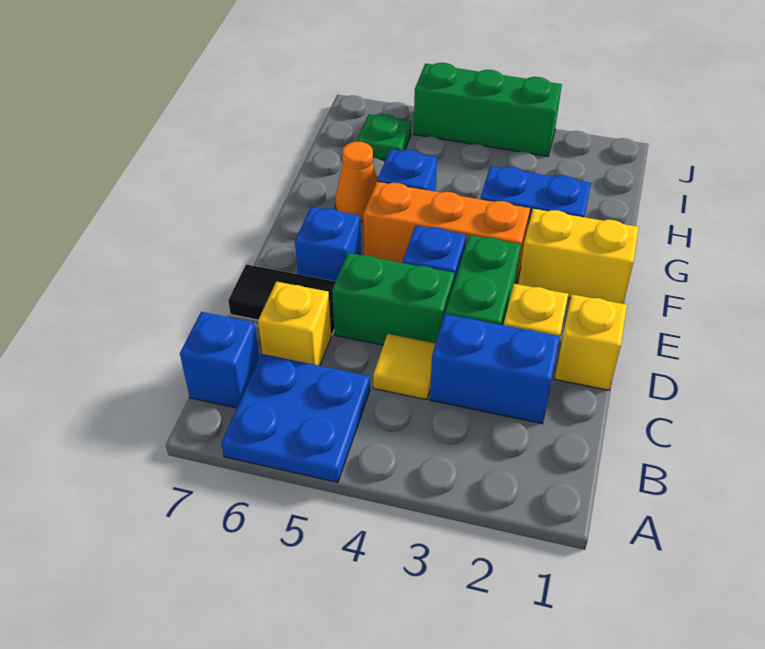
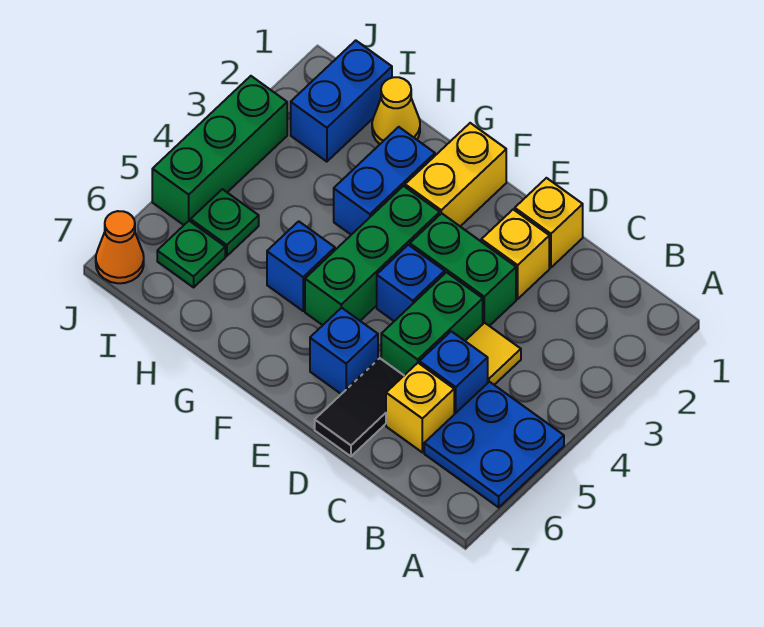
blue brick B7 level 1 -> blue brick C5 level 1
blue brick C2:C3 level 1 -> blue brick I1:I2 level 1
orange brick F3:F5 level 1 -> green brick F3:F5 level 1
orange cone G6 level 1 -> orange cone J7 level 1
none -> yellow cone H1 level 1
none -> green plate I5 level 1

